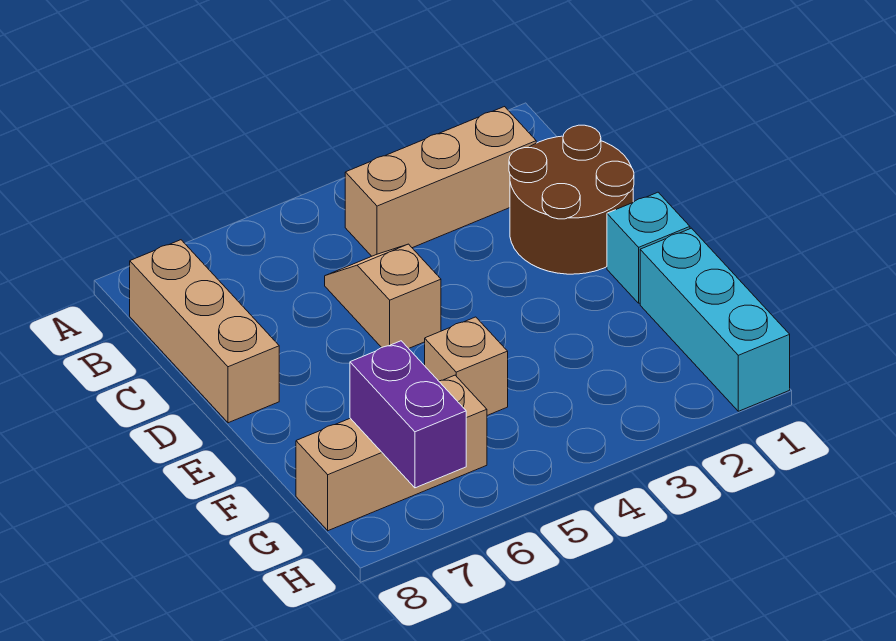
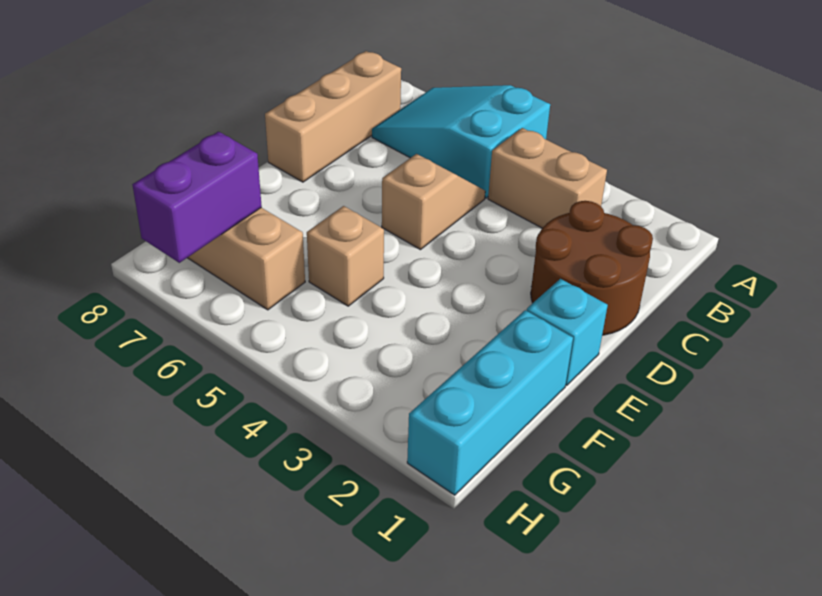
none -> cyan slope A5:B7 level 1 top 5
tan brick B2:B4 level 1 -> tan brick B3:B4 level 1

